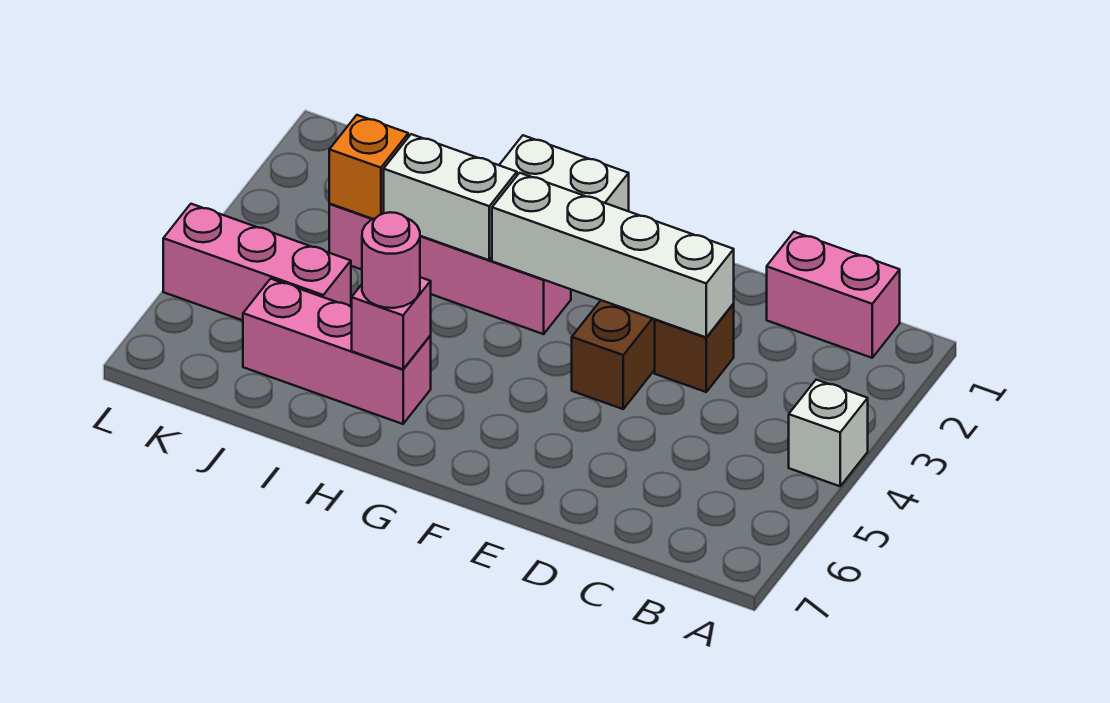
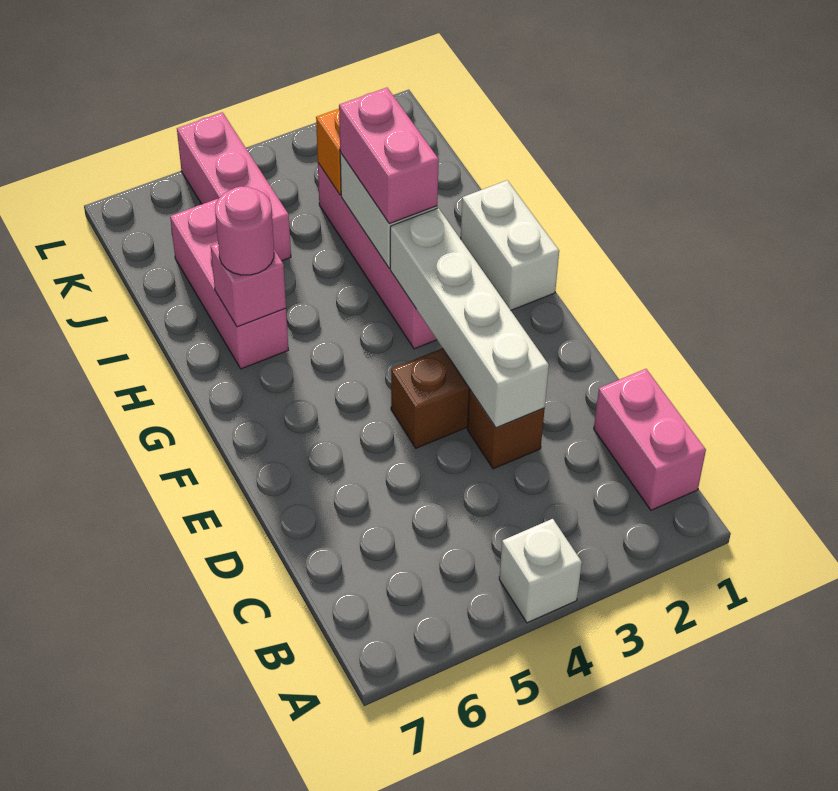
none -> pink brick H3:I3 level 3

